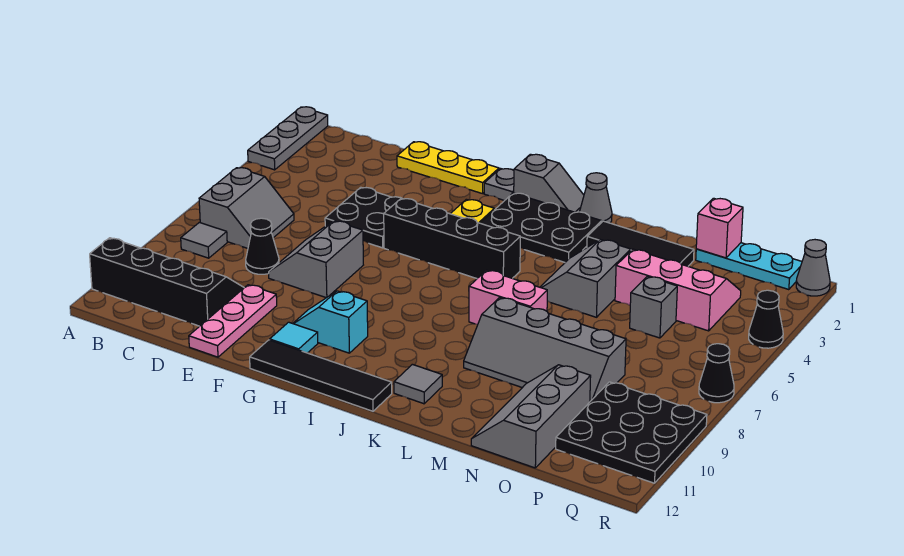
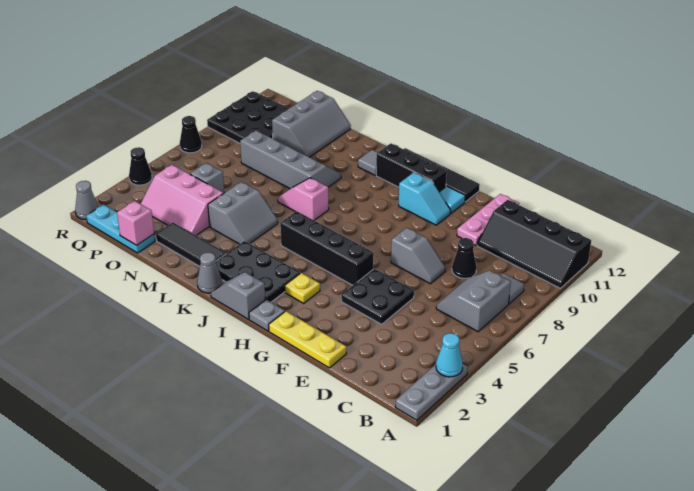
none -> cyan cone A3 level 2
grey slope E7:F8 level 1 top F -> grey slope E7:F7 level 1 top F
none -> black brick H11:J11 level 1
pink brick K7:L7 level 1 -> pink slope K7:L7 level 1 top K

